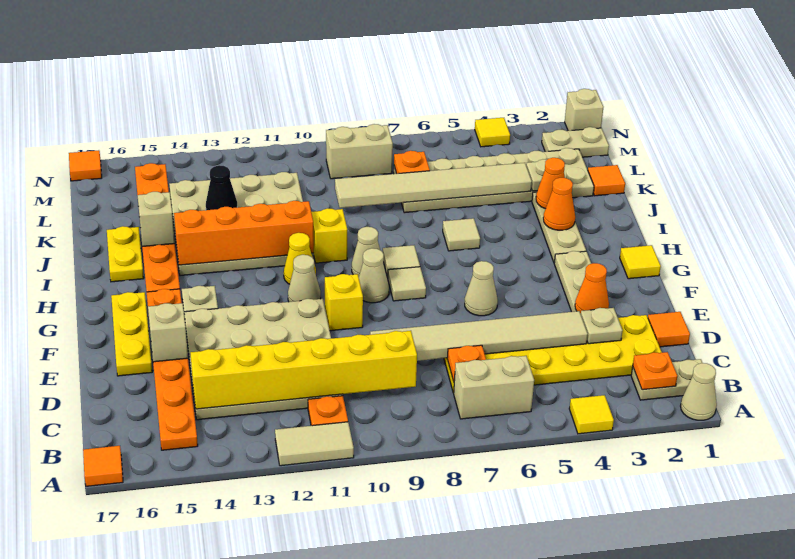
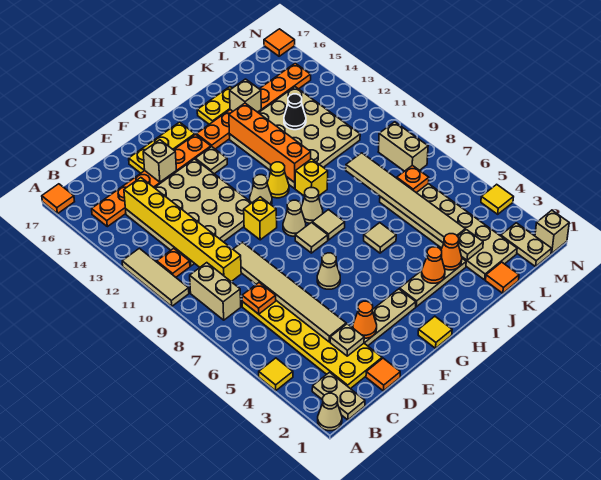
tan tile A11:A12 level 1 -> tan tile A10:A12 level 1
orange plate B2 level 2 -> none
tan brick B6:B7 level 1 -> tan brick B8:B9 level 1

